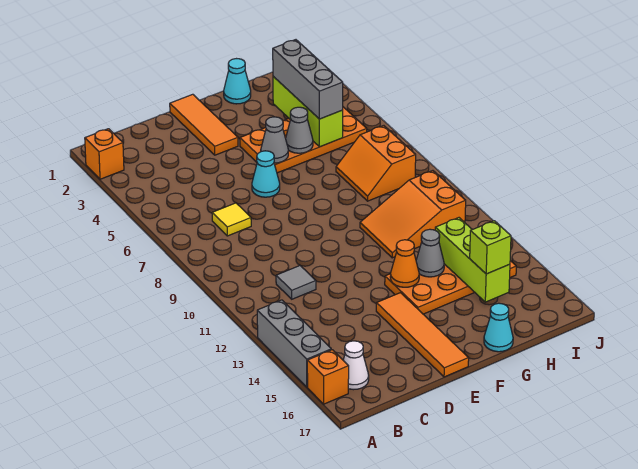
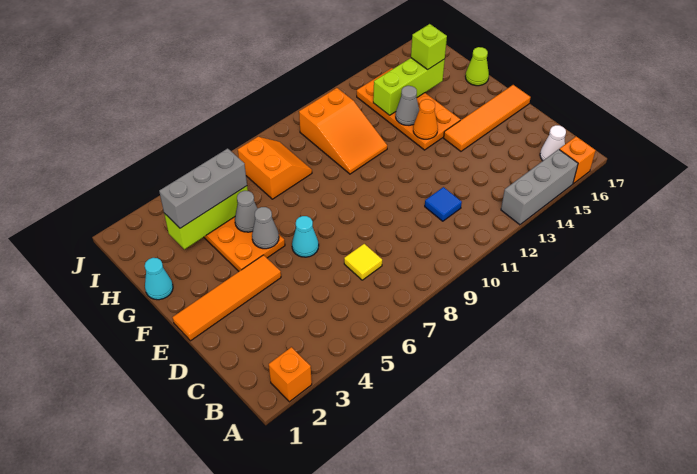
grey tile C11 level 1 -> blue tile C11 level 1
orange tile E1:E3 level 1 -> orange tile E1:E4 level 1
cyan cone G17 level 1 -> lime cone G17 level 1
orange slope H7:I8 level 1 top I -> orange slope H7:I8 level 1 top 7

